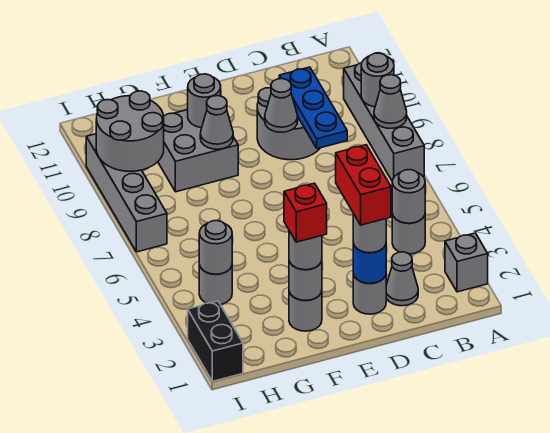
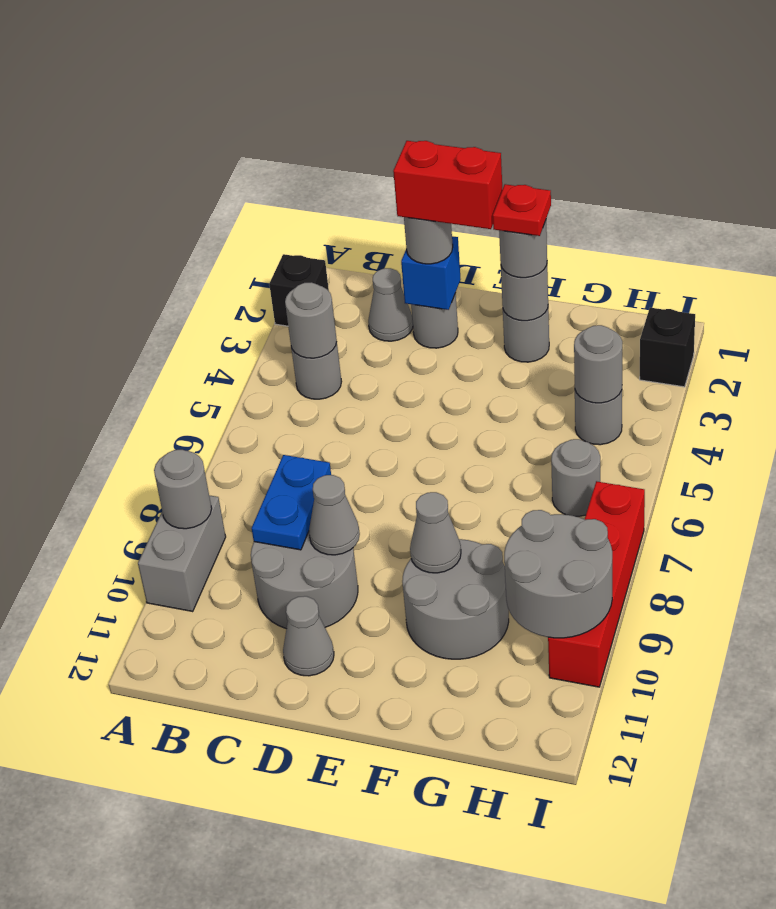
grey brick A2 level 1 -> black brick A2 level 1
grey brick A7:A10 level 1 -> grey brick A9:A10 level 1
grey cone A8 level 2 -> grey cone D11 level 1
blue plate C8:C10 level 2 -> blue plate C8:C9 level 2
blue round brick D2 level 2 -> blue brick D2 level 2
red brick D2:D3 level 4 -> red brick D2:E2 level 4
red brick F2 level 4 -> red plate F2 level 4
grey brick F9:G10 level 1 -> grey round brick F9:G10 level 1
grey round brick F10 level 2 -> grey round brick H6 level 1
black brick I1:I2 level 1 -> black brick I2 level 1
grey brick I7:I10 level 1 -> red brick I7:I10 level 1

